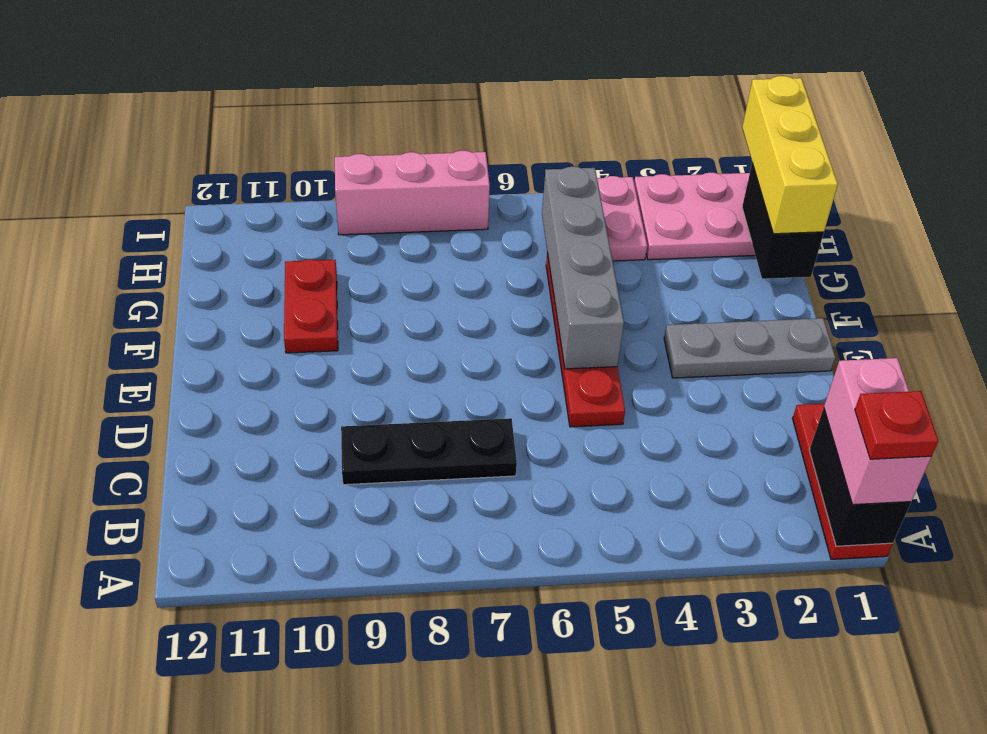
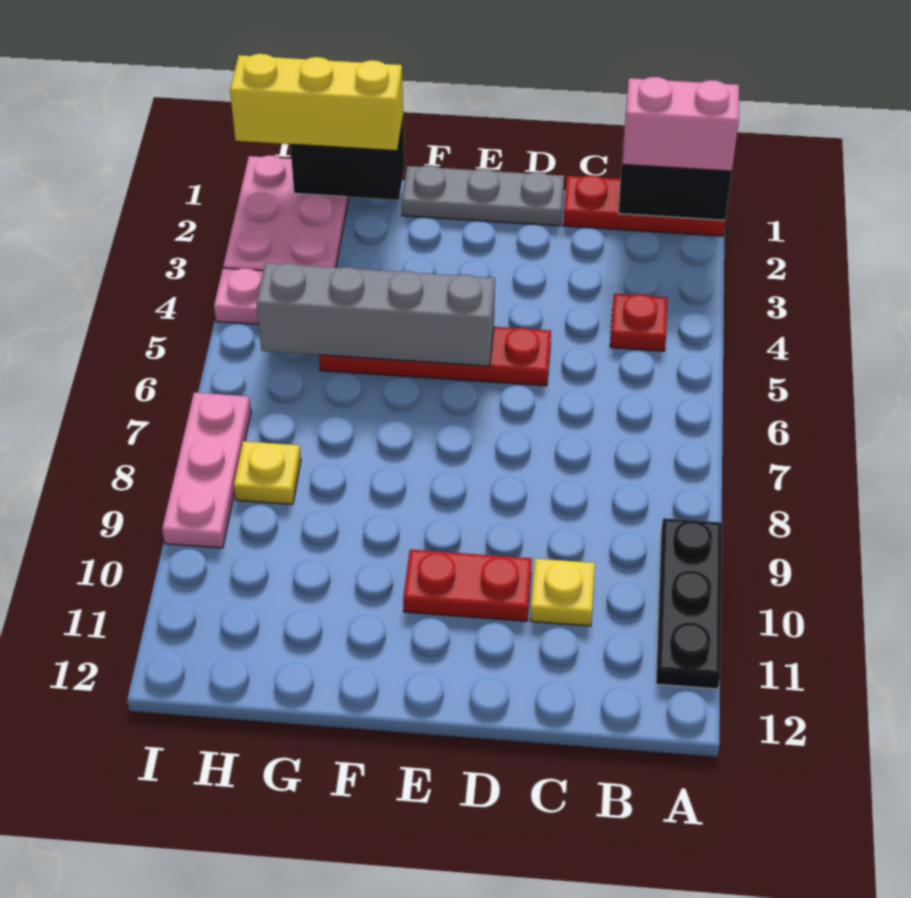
red plate A1 level 4 -> red plate B4 level 1
black plate C7:C9 level 1 -> black plate A9:A11 level 1
none -> yellow plate C10 level 1
grey plate E1:E3 level 1 -> grey plate D1:F1 level 1
red plate F10:G10 level 1 -> red plate D10:E10 level 1
none -> yellow plate H8 level 1
pink brick I7:I9 level 1 -> pink plate I7:I9 level 1

